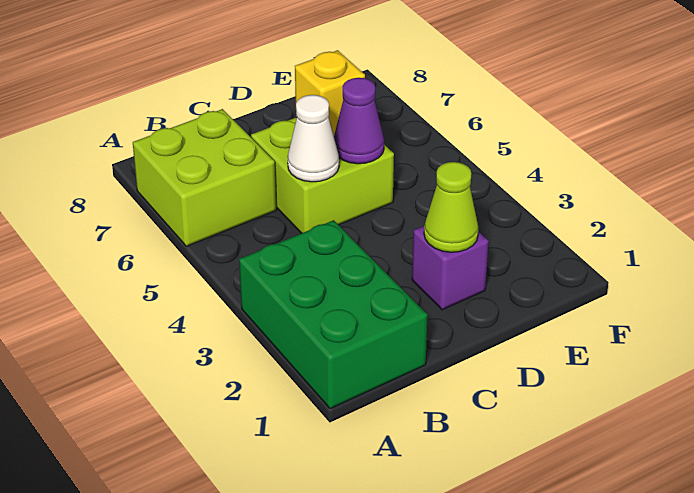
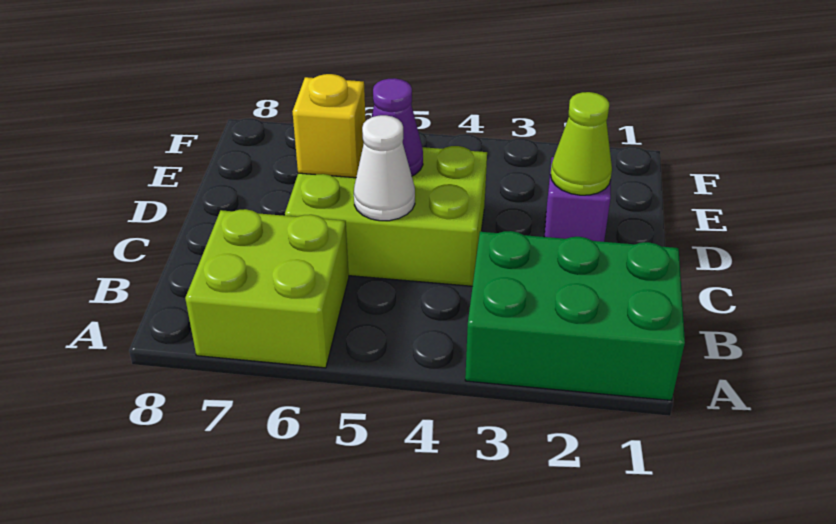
lime brick C5:D6 level 1 -> lime brick C4:D6 level 1

